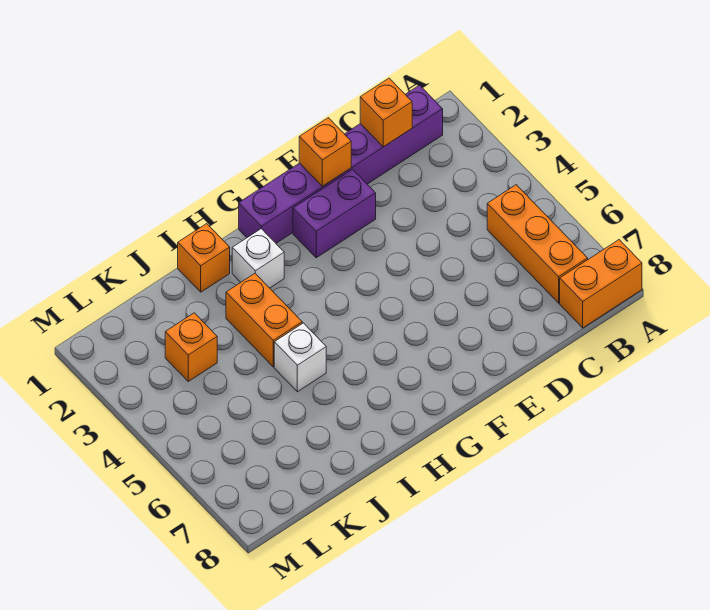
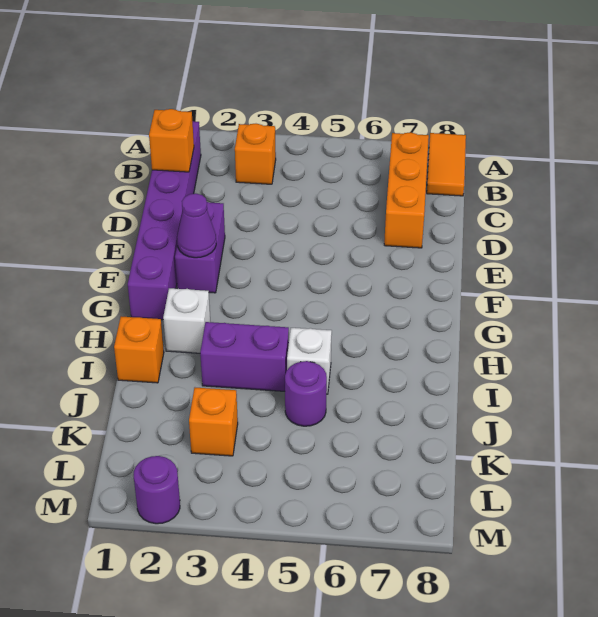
orange brick A8:B8 level 1 -> orange tile A8:B8 level 1
orange brick B5:B7 level 1 -> orange brick B7:D7 level 1
orange brick E1 level 2 -> orange brick B3 level 1
none -> purple cone F2 level 2
orange brick I3:I4 level 1 -> purple brick I3:I4 level 1
none -> purple round brick J5 level 1
none -> purple round brick M2 level 1

